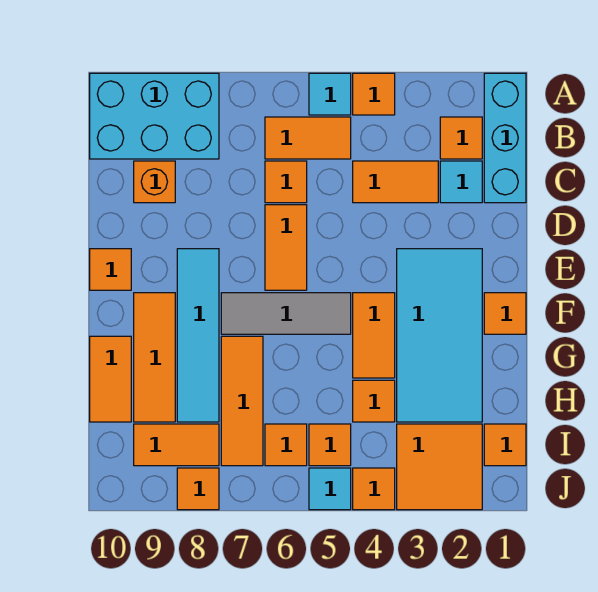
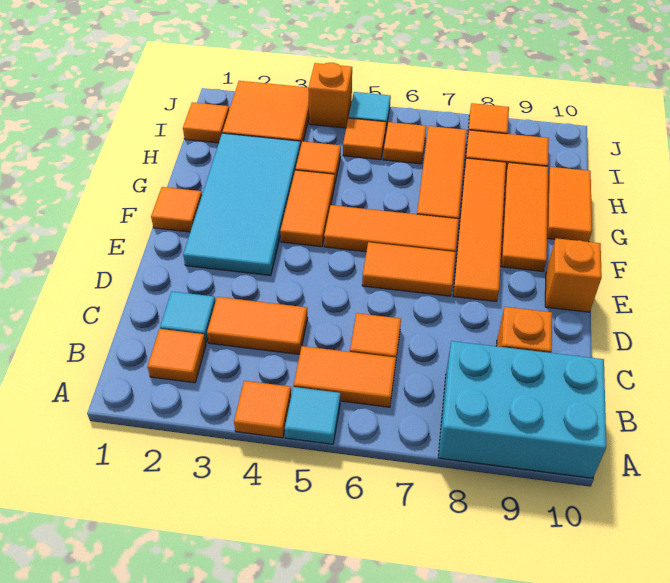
cyan brick A1:C1 level 1 -> none
orange tile D6:E6 level 1 -> orange tile E6:E7 level 1
cyan tile E8:H8 level 1 -> orange tile E8:H8 level 1
orange tile E10 level 1 -> orange brick E10 level 1
grey tile F5:F7 level 1 -> orange tile F5:F7 level 1
orange tile J4 level 1 -> orange brick J4 level 1

